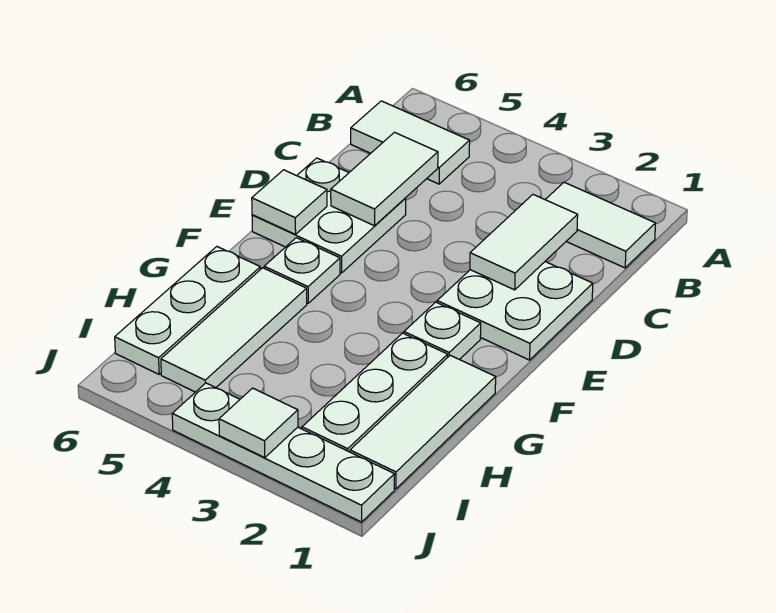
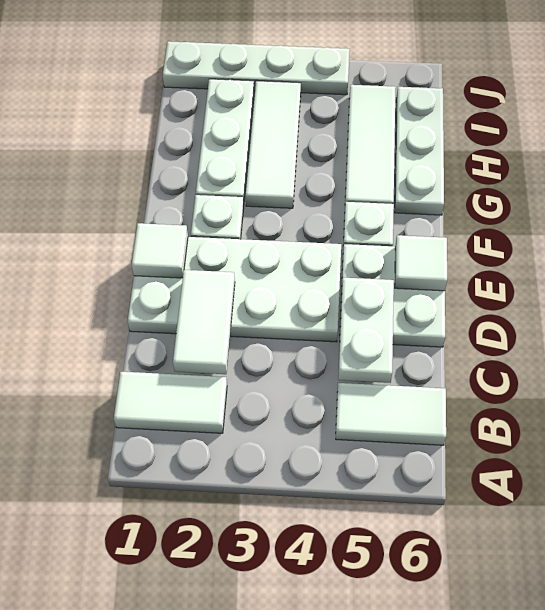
white tile C5:D5 level 2 -> white plate C5:D5 level 2
white plate D1:E2 level 1 -> white plate D1:E4 level 1
white tile G1:I1 level 1 -> white tile G3:I3 level 1
white tile J3 level 2 -> white tile E1 level 2

